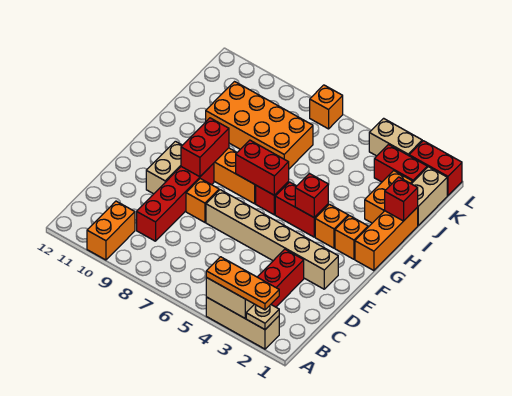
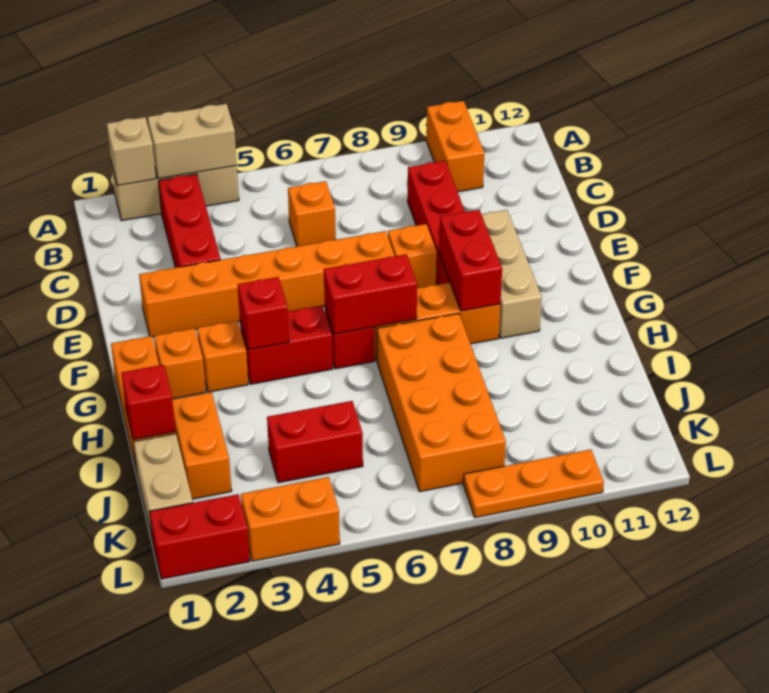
tan plate A2 level 2 -> tan brick A2 level 2
orange plate A2:A4 level 3 -> orange plate L8:L10 level 1
tan brick E2:E7 level 1 -> orange brick E2:E7 level 1
tan brick E10:F10 level 1 -> tan brick E10:G10 level 1
orange brick I7:J10 level 1 -> orange brick H7:K8 level 1
red brick K2:K3 level 1 -> red brick J4:J5 level 1
tan brick L3:L4 level 1 -> orange brick L3:L4 level 1
orange brick L7 level 1 -> orange brick C6 level 1

